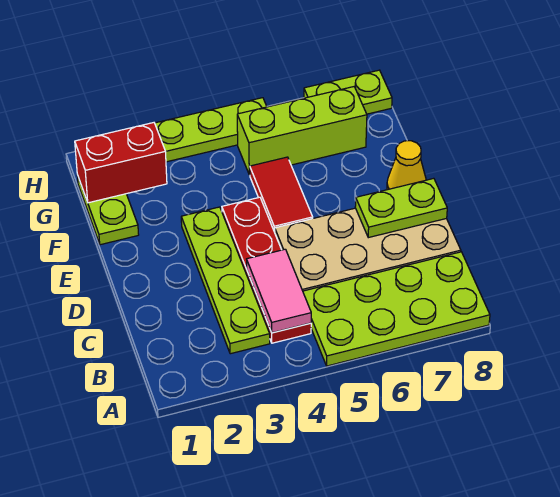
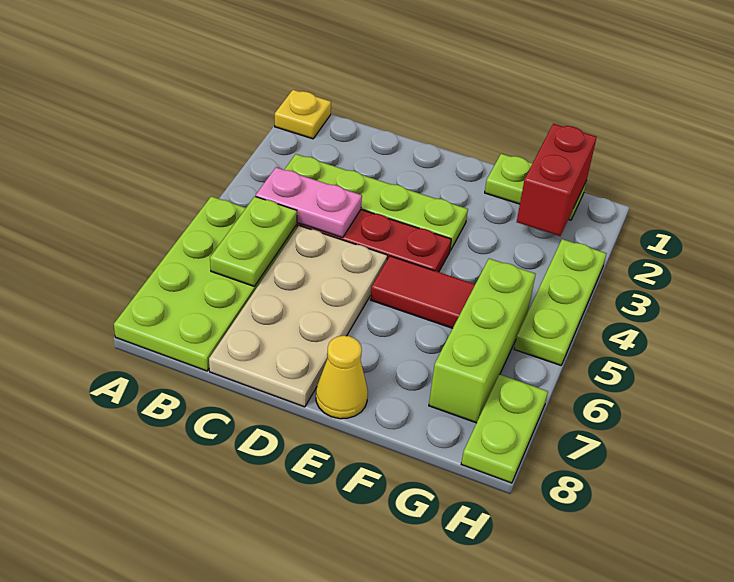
none -> yellow plate A1 level 1
pink tile B4:C4 level 2 -> pink plate B4:C4 level 2
lime plate D7:D8 level 2 -> lime plate B5:B6 level 2

